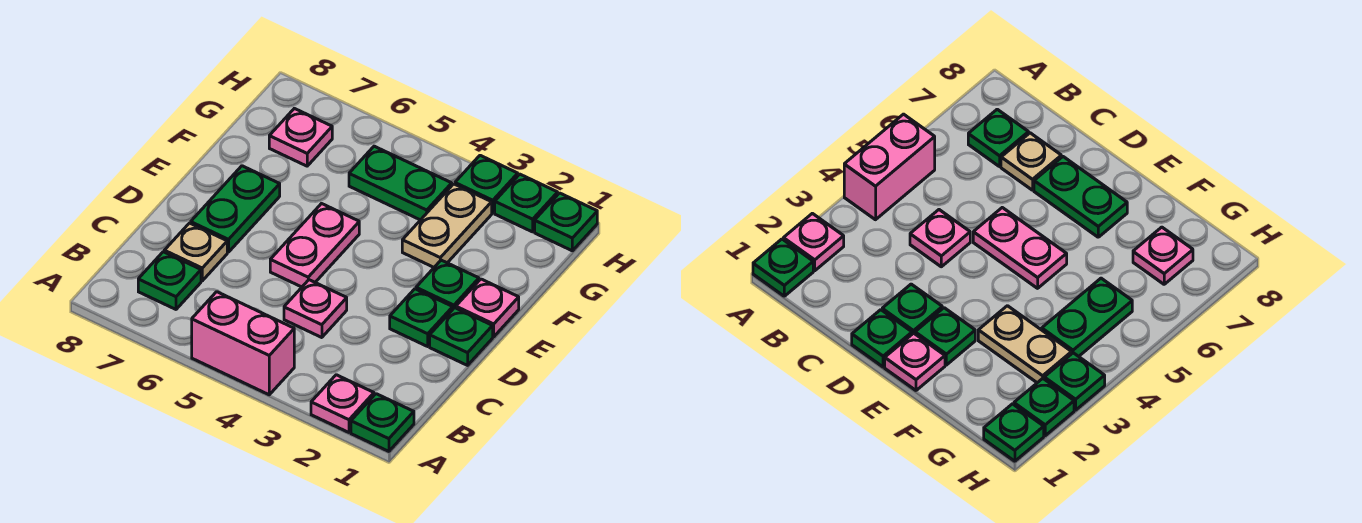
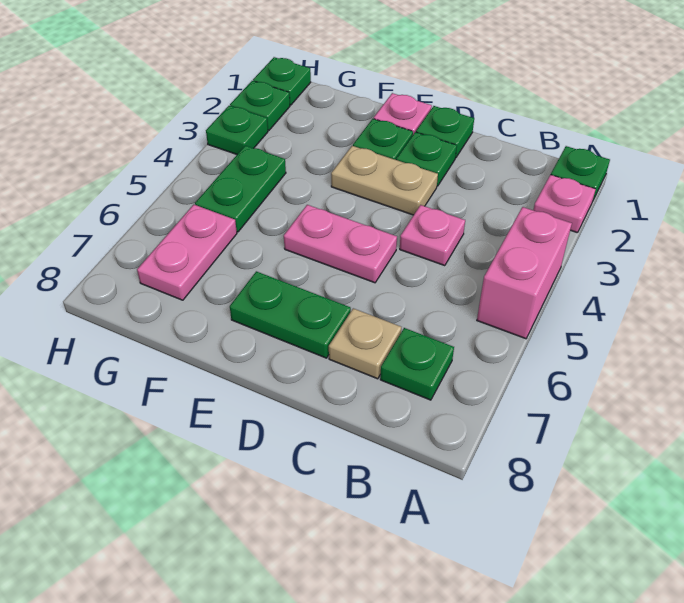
tan plate F3:G3 level 1 -> tan plate D3:E3 level 1
pink plate G7 level 1 -> pink plate G6:G7 level 1

